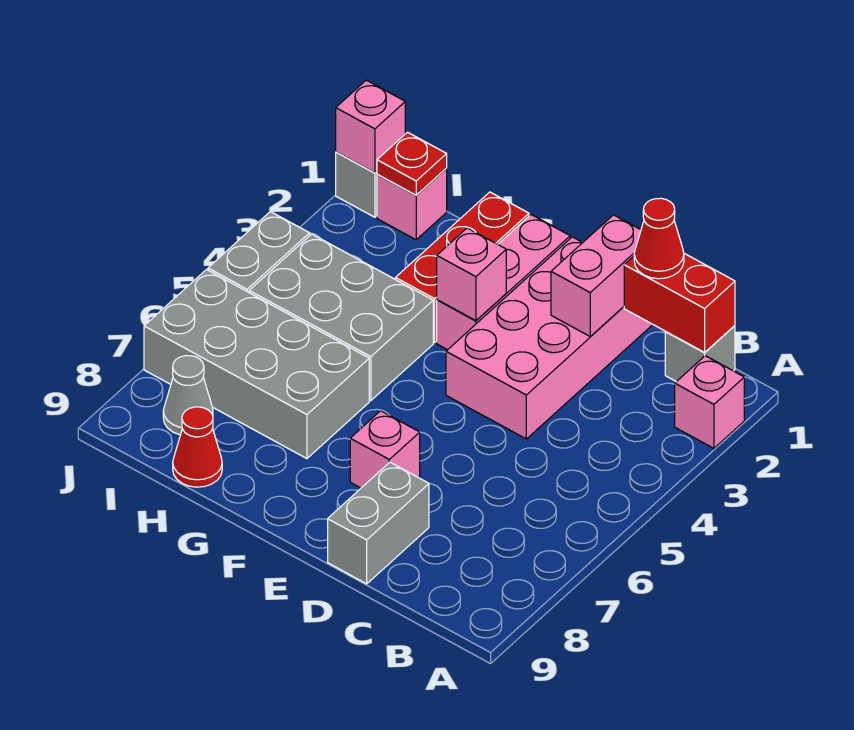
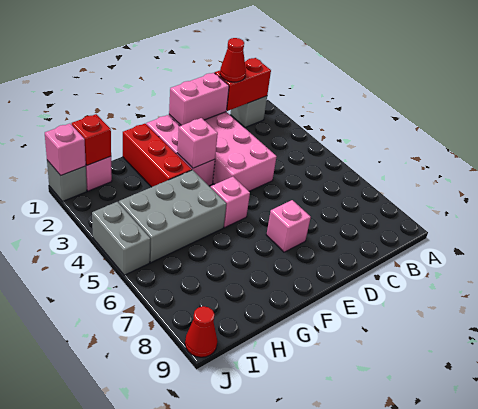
pink brick A2 level 1 -> pink brick F5 level 1
pink brick D1:D2 level 2 -> pink brick D1:E1 level 2
grey brick D8:D9 level 1 -> none
grey brick G6:J7 level 1 -> none
red cone H9 level 1 -> red cone J9 level 1
red plate I1 level 2 -> red brick I1 level 2
grey cone I8 level 1 -> none

